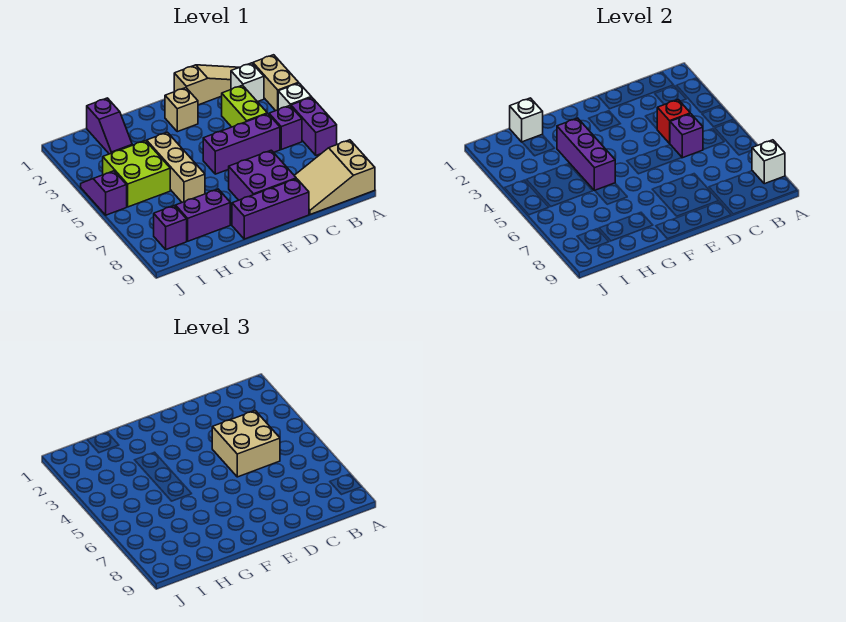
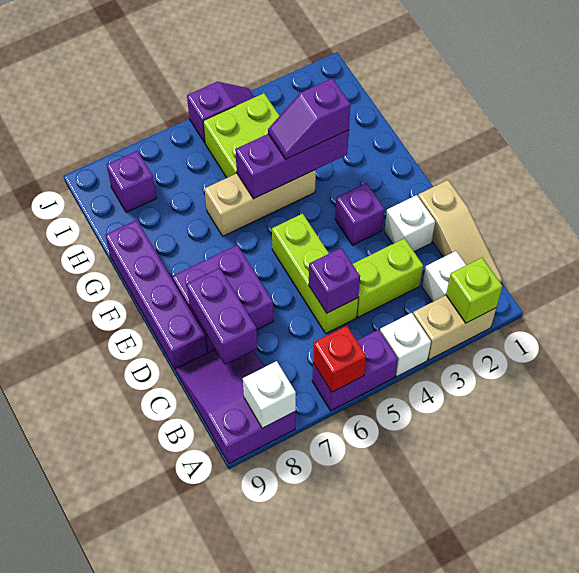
none -> lime brick A2 level 2
tan slope A8:C9 level 1 top A -> purple slope A8:C9 level 1 top A
purple brick B5 level 1 -> purple brick E3 level 1
red brick C4 level 2 -> red brick A6 level 2
tan brick C4:D5 level 3 -> none
purple brick C5:E5 level 1 -> lime brick C5:E5 level 1
purple brick D9:F9 level 1 -> purple brick D9:G9 level 1
tan brick E2 level 1 -> none
purple brick G8:H8 level 1 -> purple brick C8:D8 level 2
purple slope H1:H2 level 1 top 1 -> purple slope G3:G4 level 3 top 3
white brick H1 level 2 -> white brick D2 level 1

